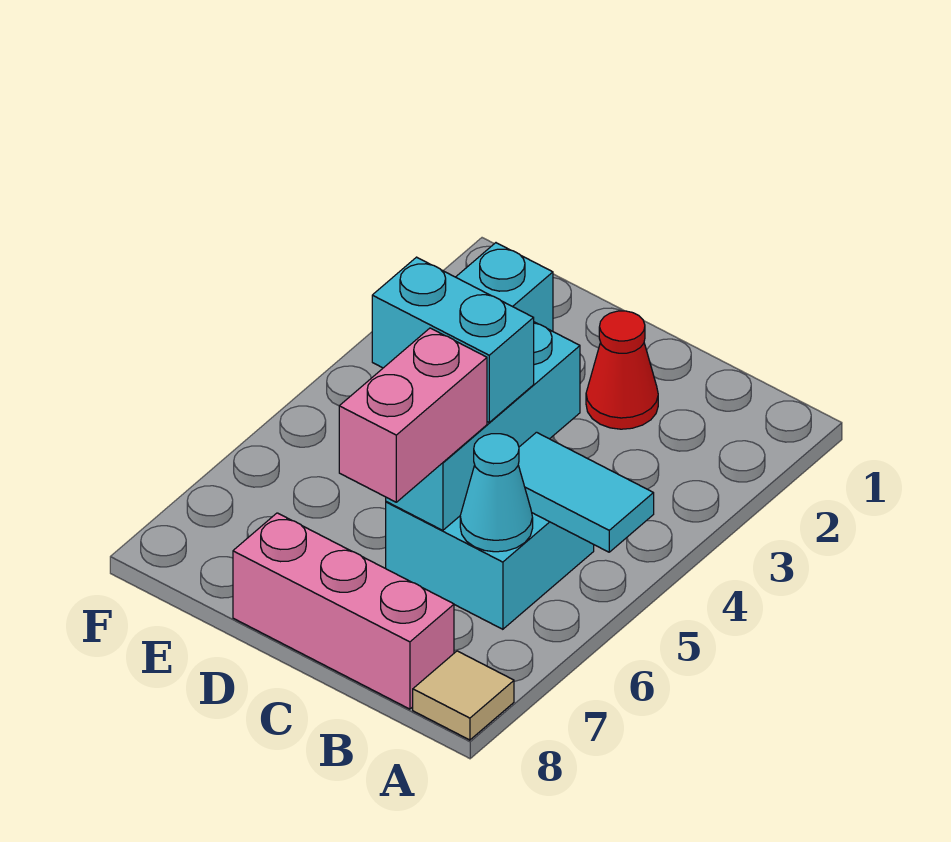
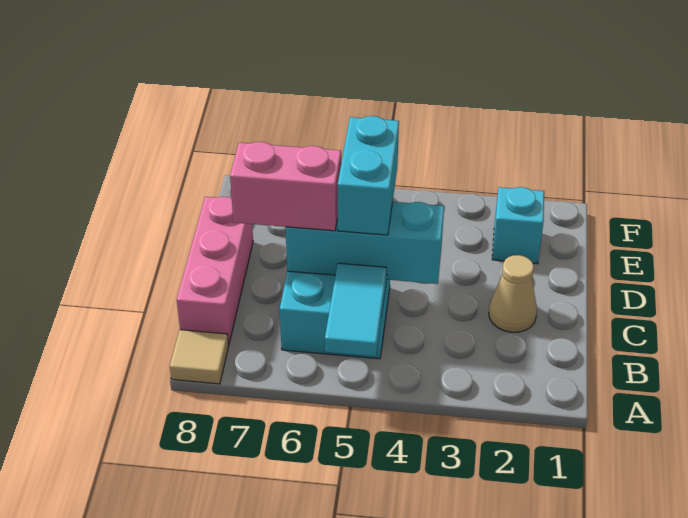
cyan cone B6 level 2 -> none
red cone C2 level 1 -> tan cone C2 level 1

